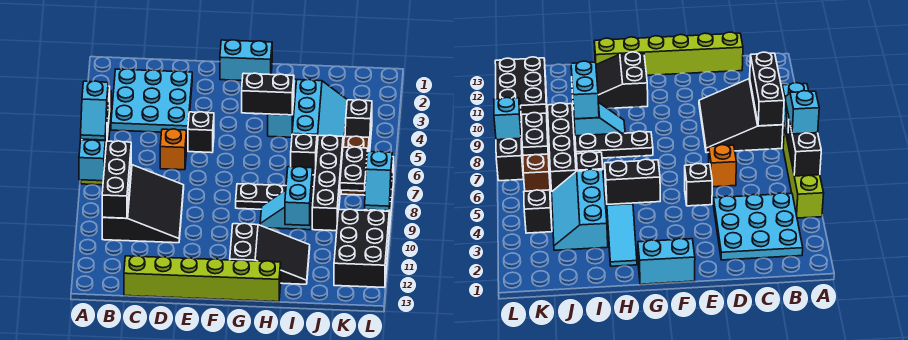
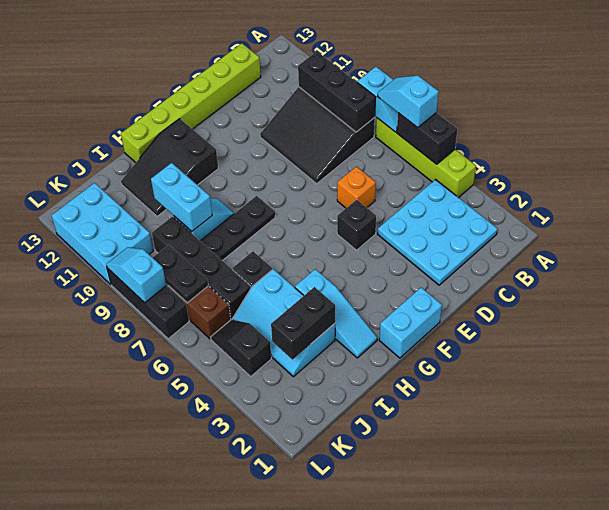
black brick G4:H4 level 2 -> black brick I3:J3 level 2
black brick K10:L12 level 1 -> cyan brick K10:L12 level 1

